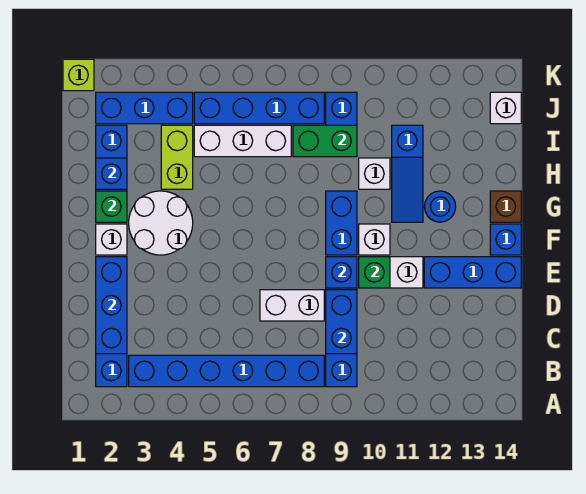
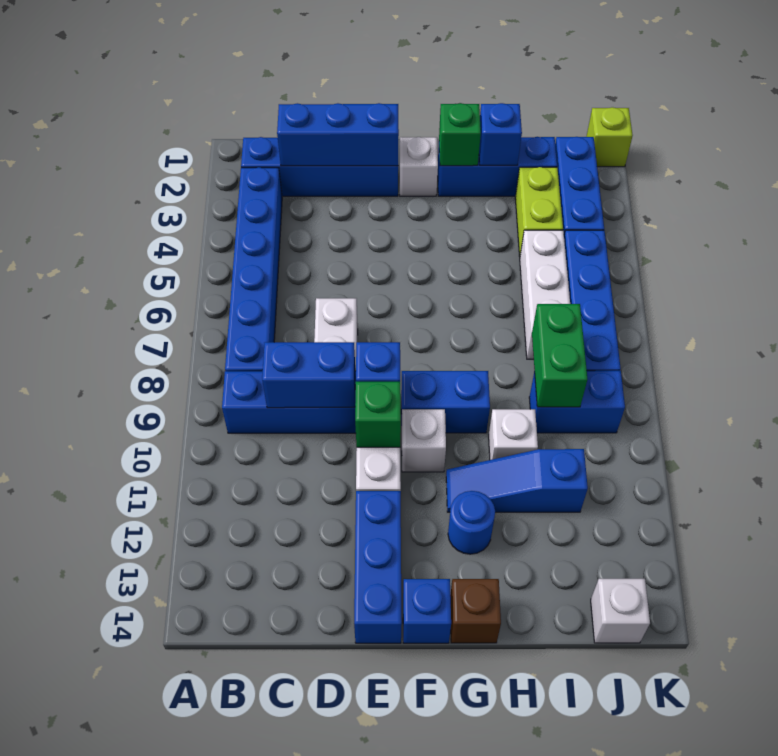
white round brick F3:G4 level 1 -> none
lime brick H4:I4 level 1 -> lime brick I3:I4 level 1

